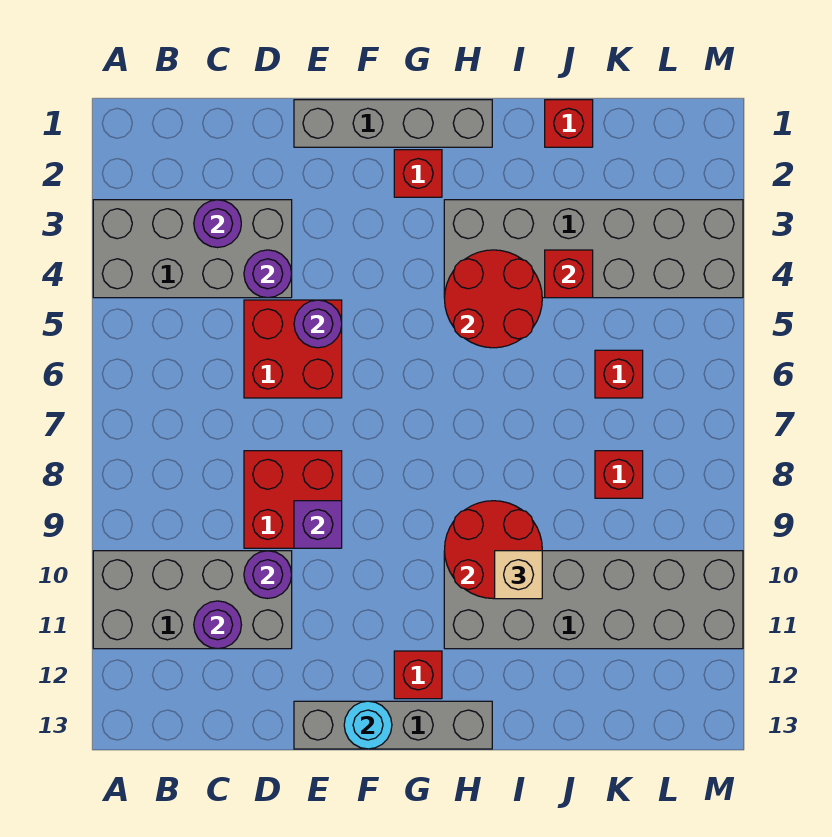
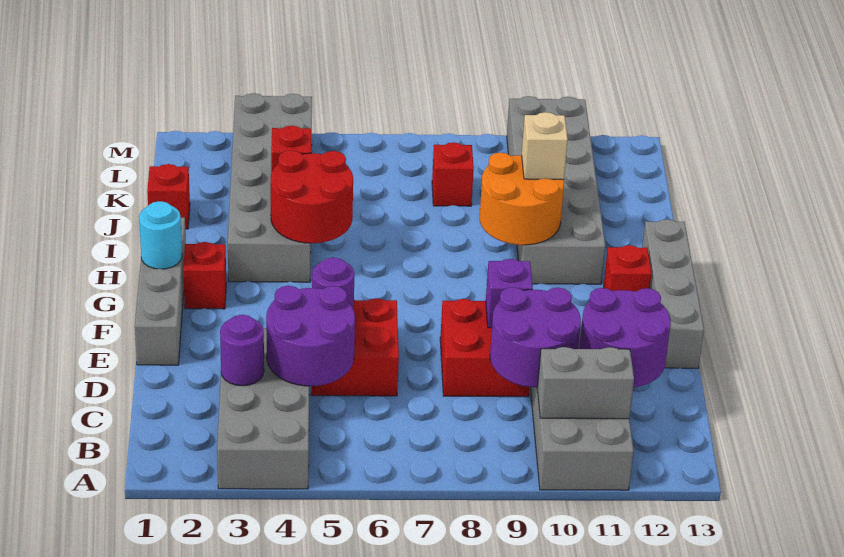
none -> grey brick B10:B11 level 2
purple round brick C11 level 2 -> purple round brick C11:D12 level 2
purple round brick D4 level 2 -> purple round brick C4:D5 level 2
purple round brick D10 level 2 -> purple round brick C9:D10 level 2
cyan round brick F13 level 2 -> cyan round brick G1 level 2
red round brick H9:I10 level 2 -> orange round brick H9:I10 level 2
red brick K6 level 1 -> none

